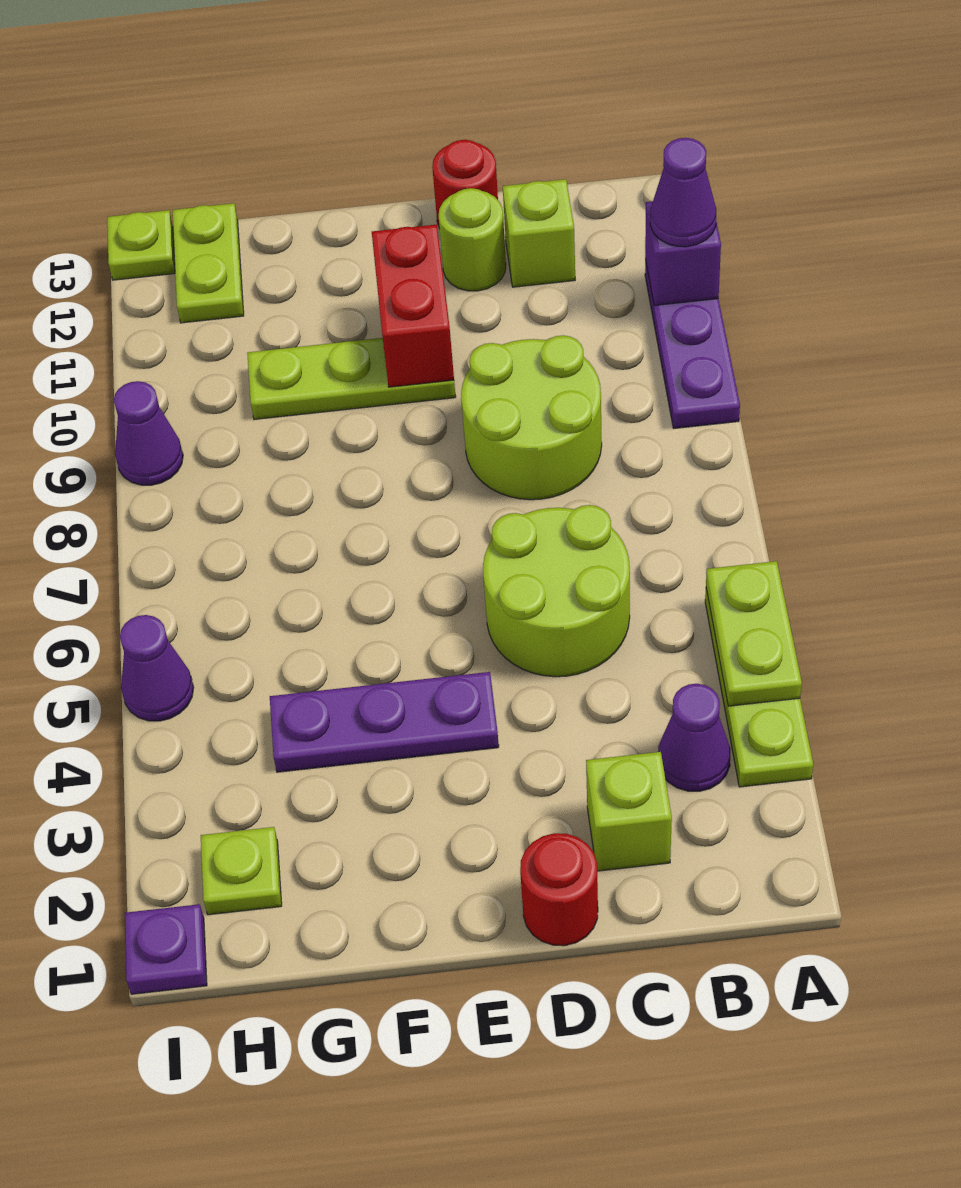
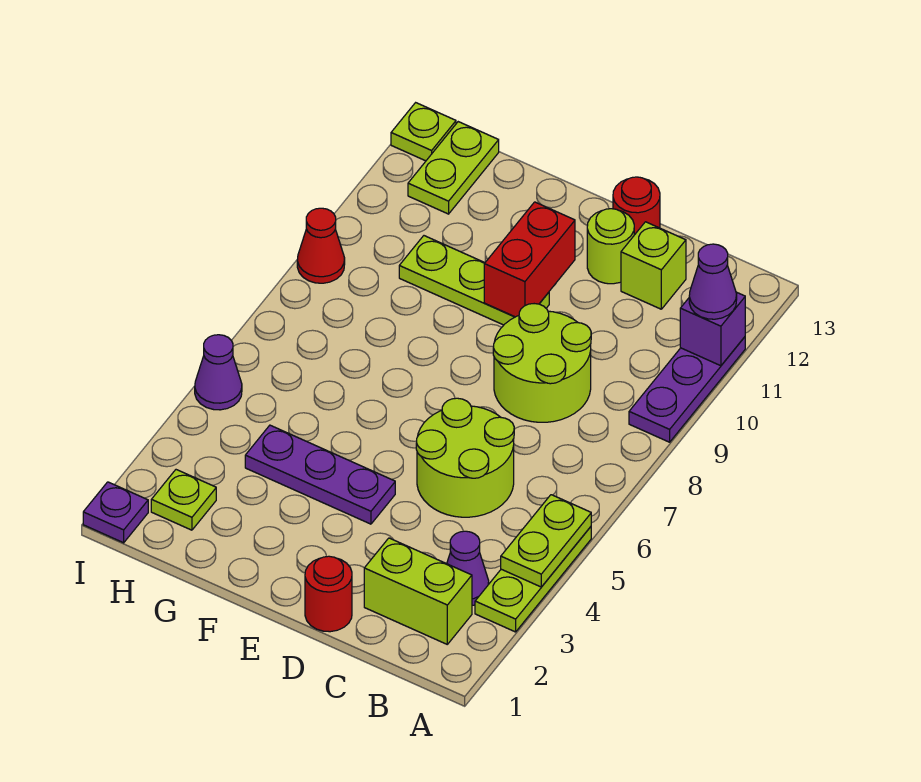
lime brick C2 level 1 -> lime brick B2:C2 level 1
purple cone I9 level 1 -> red cone I9 level 1

